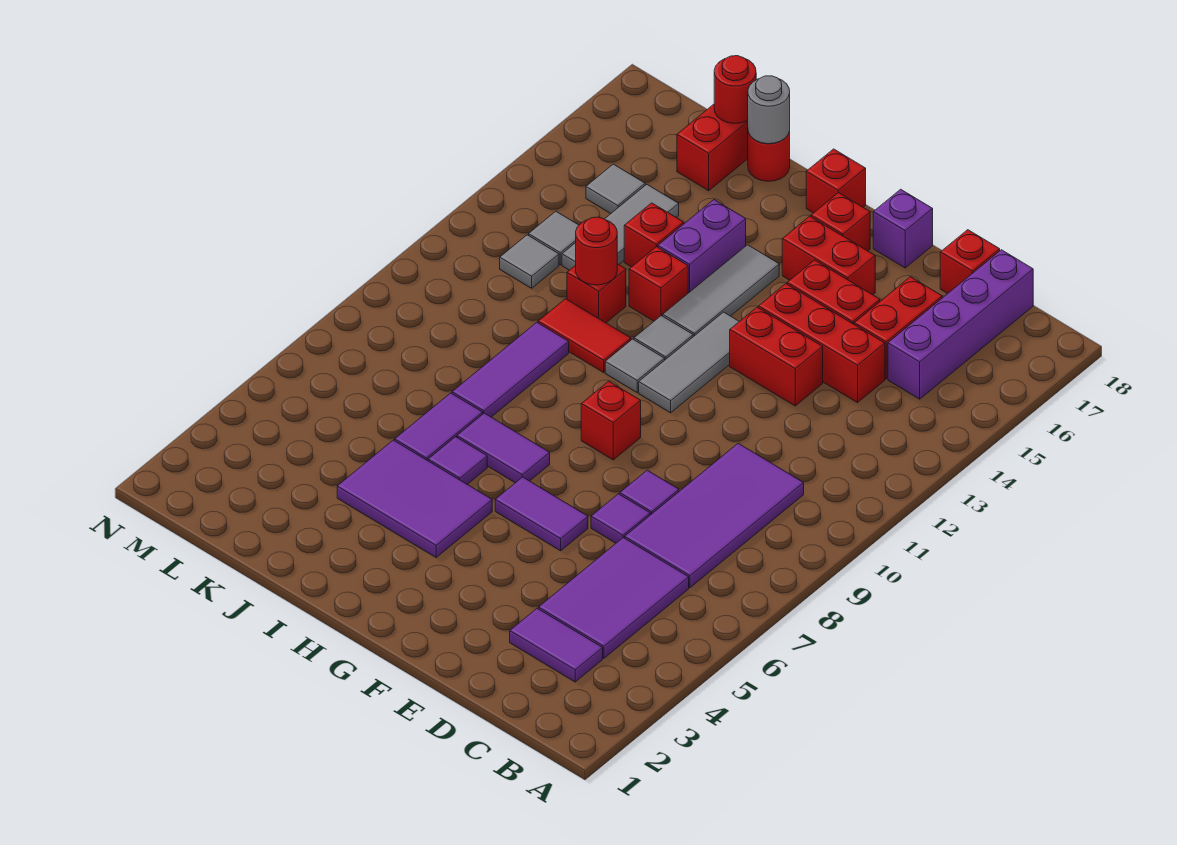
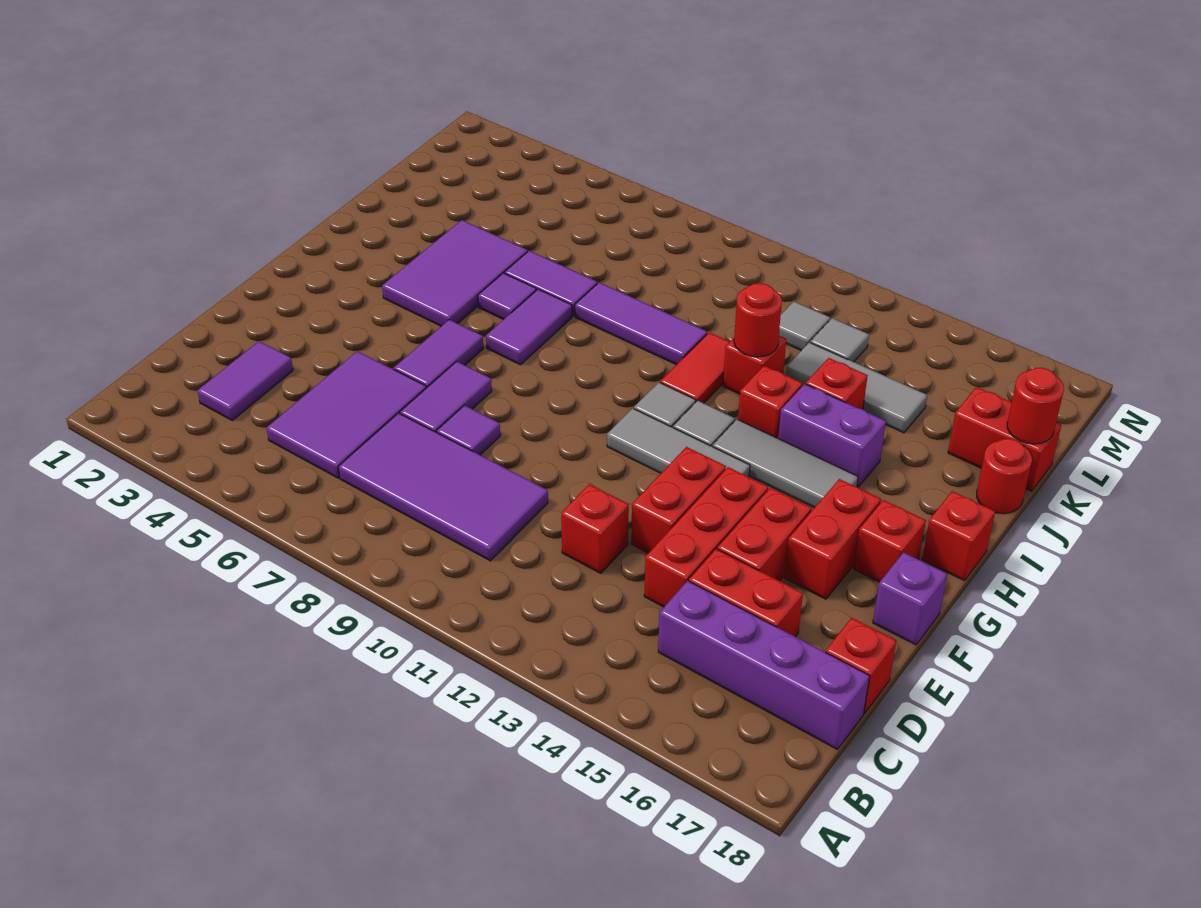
purple tile C4:D6 level 1 -> purple tile C5:E6 level 1
purple tile E7 level 1 -> purple tile E7:F7 level 1
red brick G9 level 1 -> red brick D12 level 1
grey round brick J18 level 2 -> none
grey tile L15 level 1 -> none

